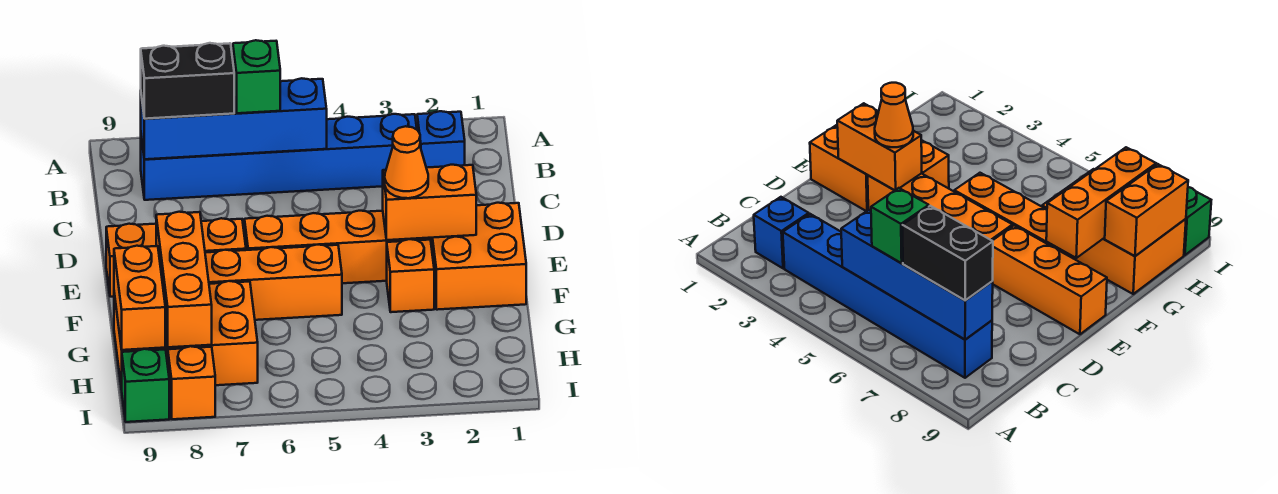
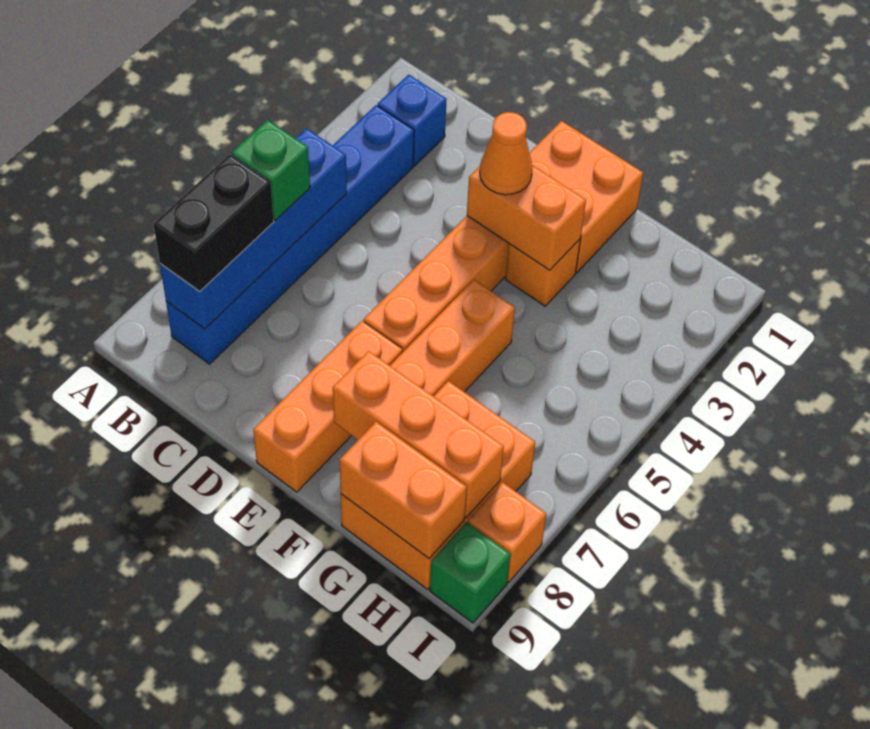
orange brick E2:E3 level 2 -> orange brick E3:F3 level 2

